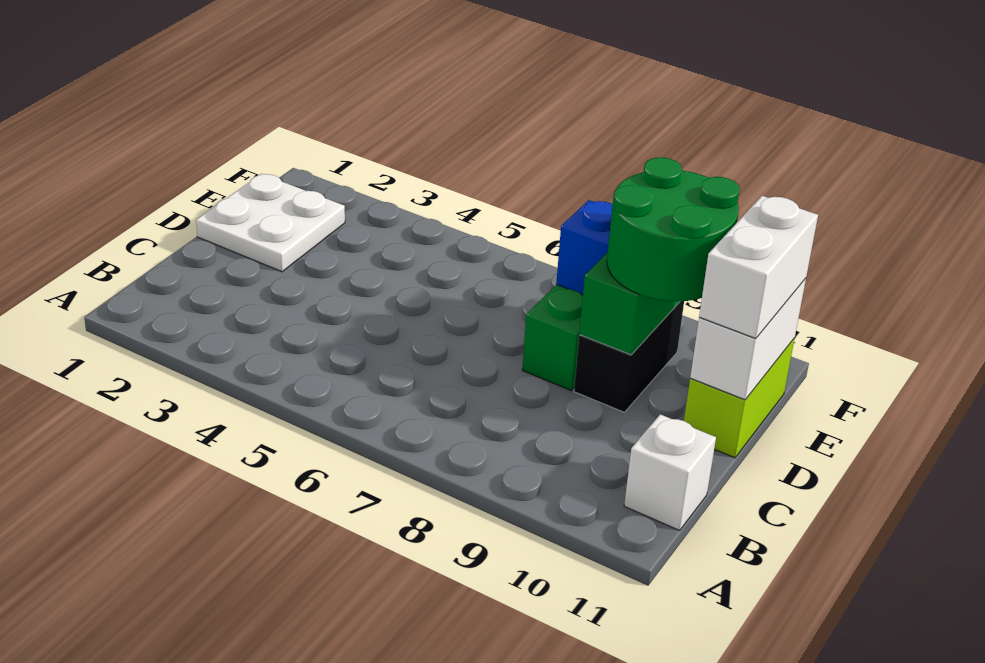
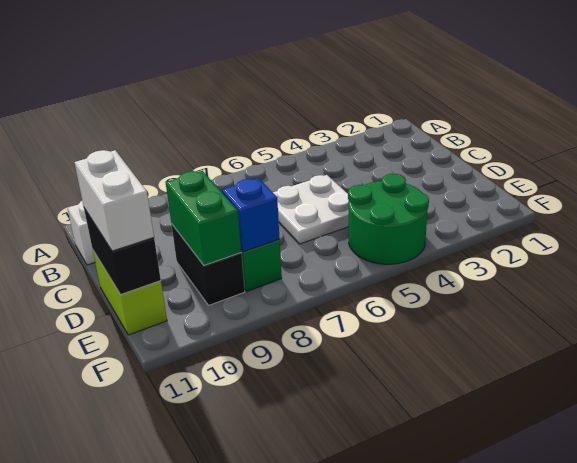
white plate D1:E2 level 1 -> white plate C5:D6 level 1
green round brick D9:E10 level 3 -> green round brick E4:F5 level 1
white brick D11:E11 level 2 -> black brick D11:E11 level 2

